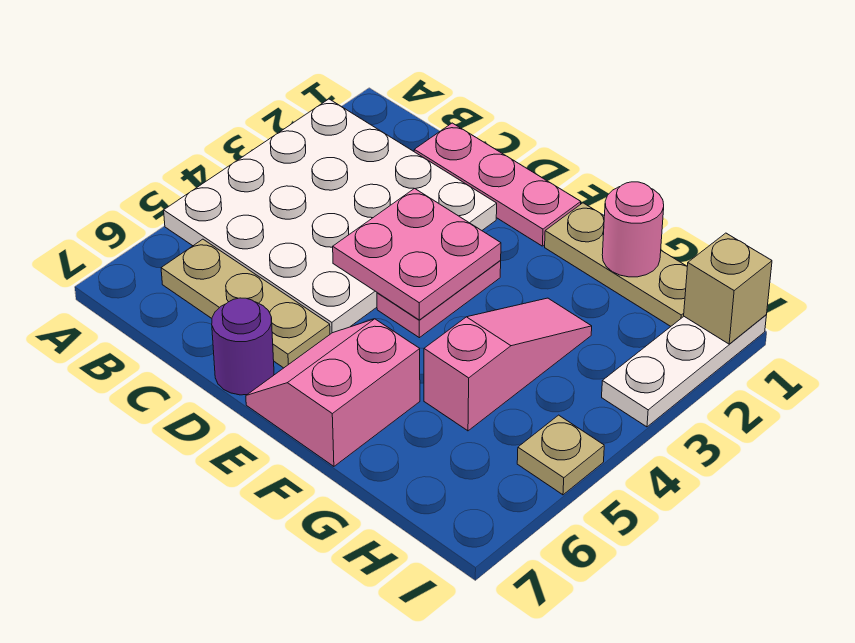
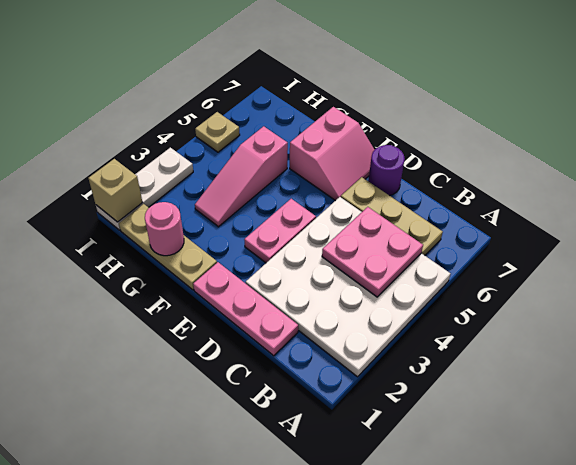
pink plate D3:E4 level 2 -> pink plate B4:C5 level 2

